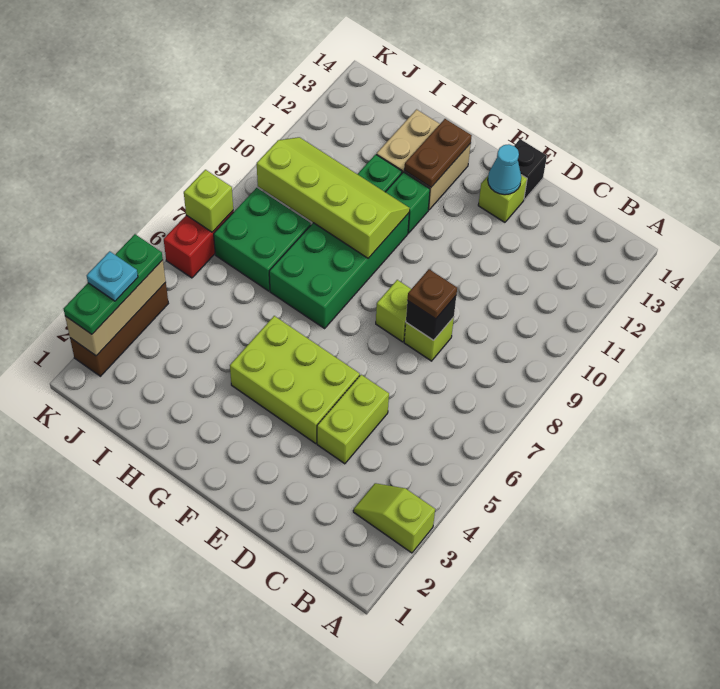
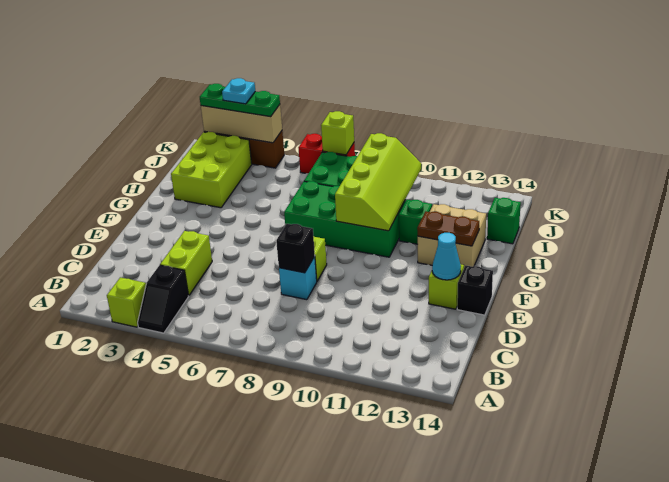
none -> black slope A4:B4 level 1 top B
lime brick D4:D5 level 1 -> lime brick C4:D4 level 1
lime brick D8 level 1 -> cyan brick D8 level 1
brown plate D8 level 3 -> none
lime brick E4:G5 level 1 -> lime brick H2:J3 level 1
green brick G11 level 1 -> green brick I14 level 1

